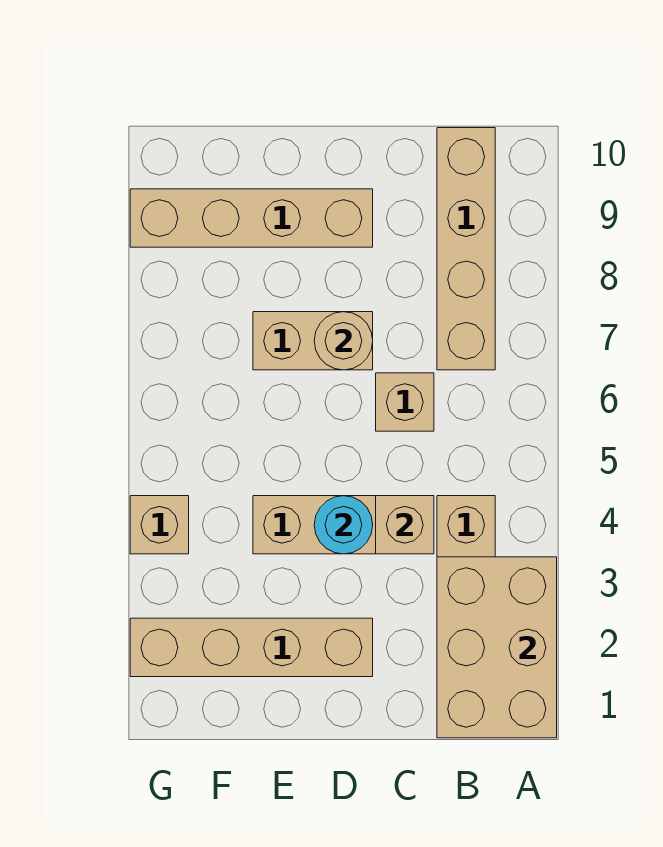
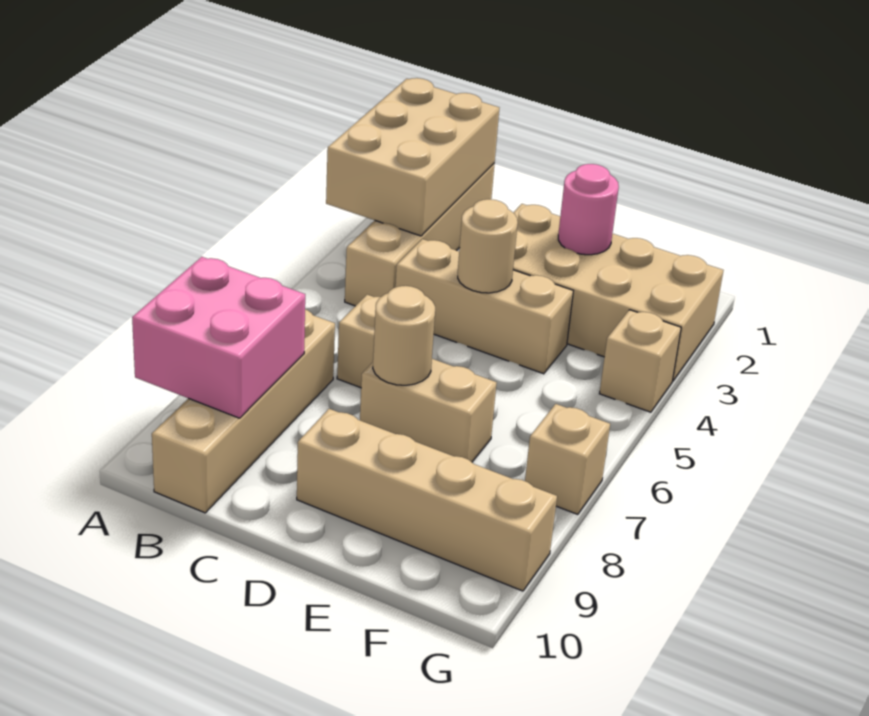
none -> pink brick A8:B9 level 2
tan brick C4 level 2 -> tan brick G7 level 1
tan brick D2:G2 level 1 -> tan brick D2:G3 level 1
cyan round brick D4 level 2 -> tan round brick D4 level 2
none -> pink round brick E2 level 2

